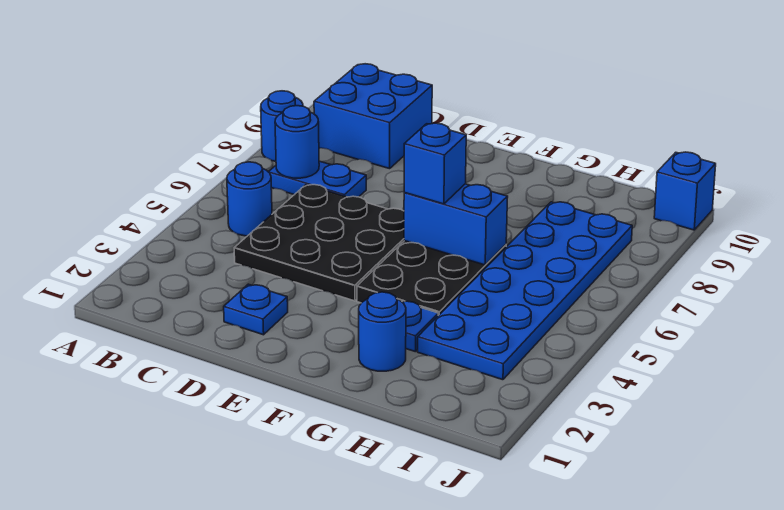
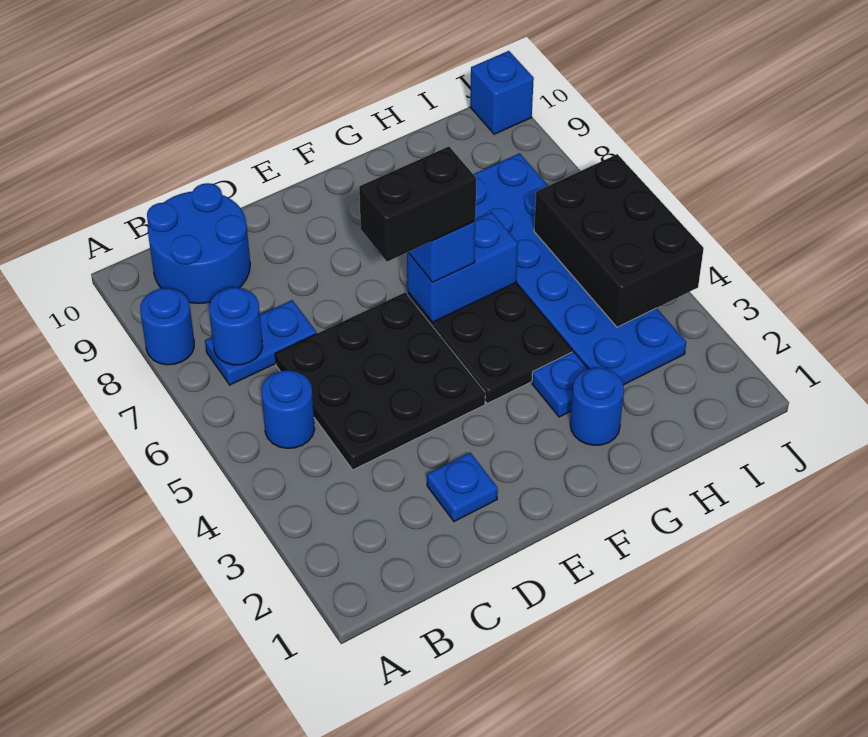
blue brick B9:C10 level 1 -> blue round brick B9:C10 level 1
none -> black brick E6:F6 level 4
none -> black brick I4:J6 level 2

